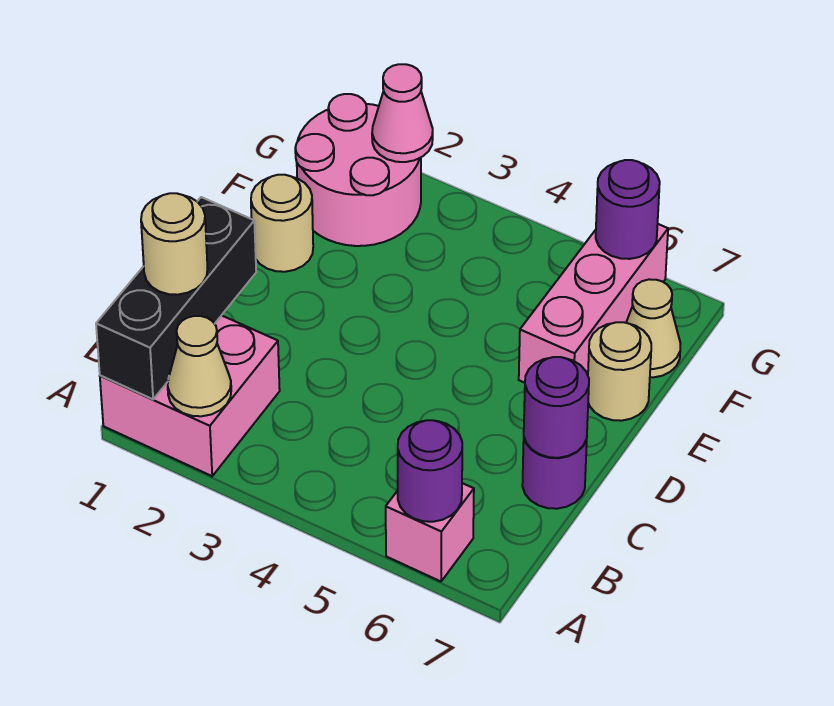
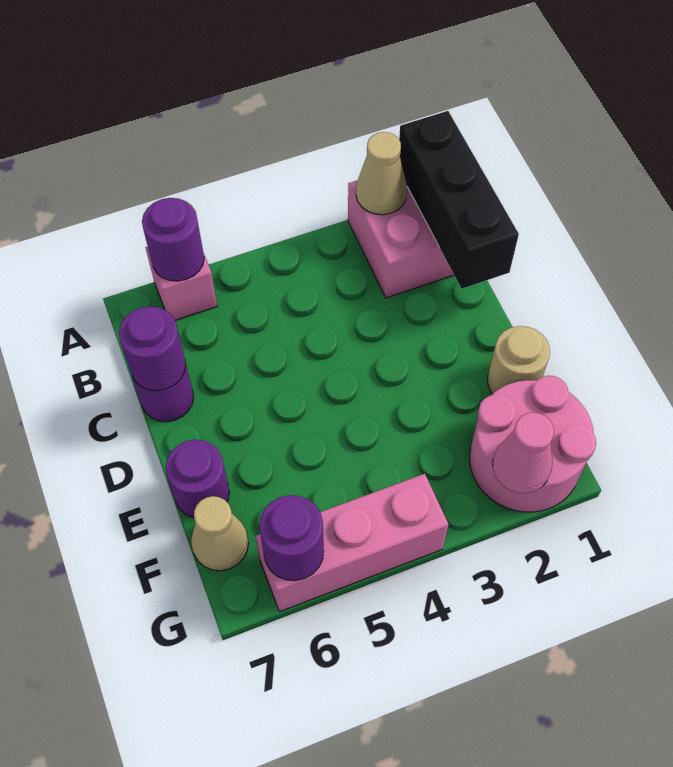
tan round brick B1 level 3 -> none
pink brick E6:G6 level 1 -> pink brick G4:G6 level 1
tan round brick E7 level 1 -> purple round brick E7 level 1

